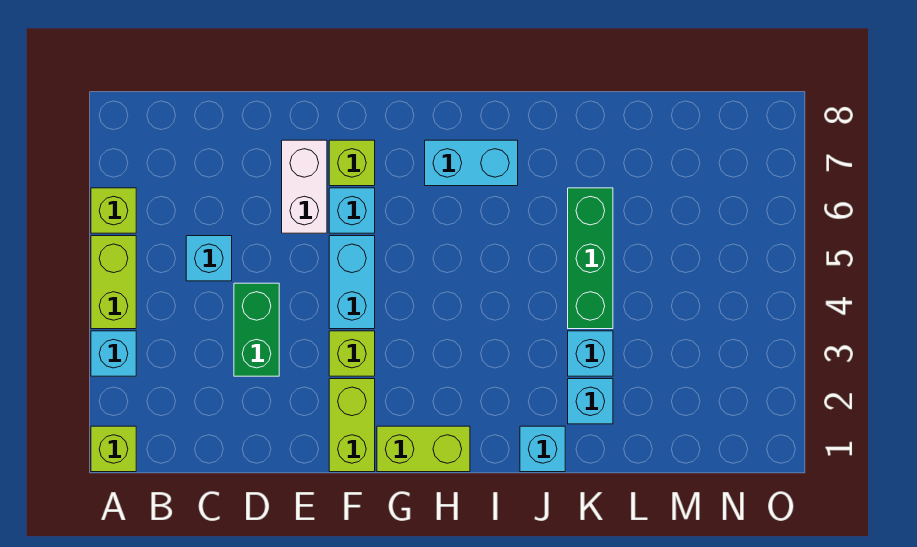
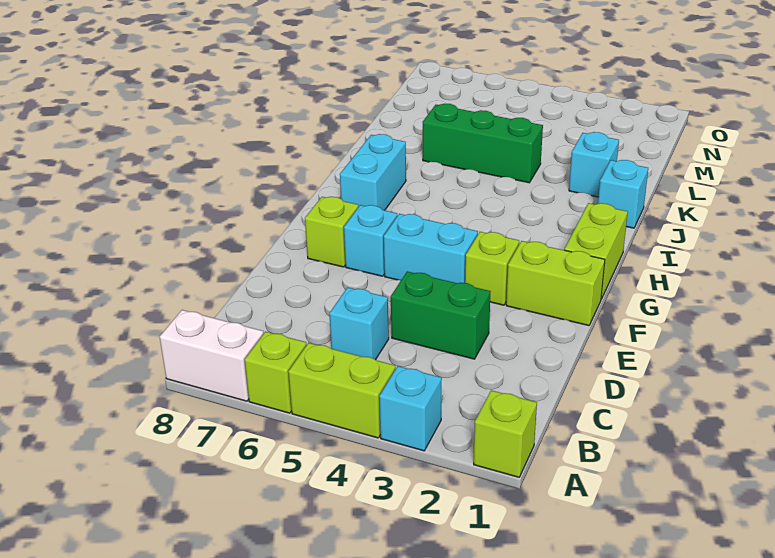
white brick E6:E7 level 1 -> white brick A7:A8 level 1
cyan brick K3 level 1 -> none

